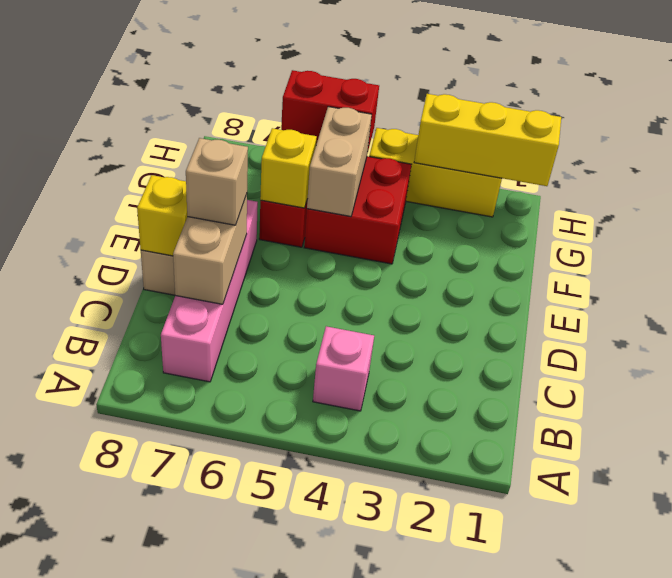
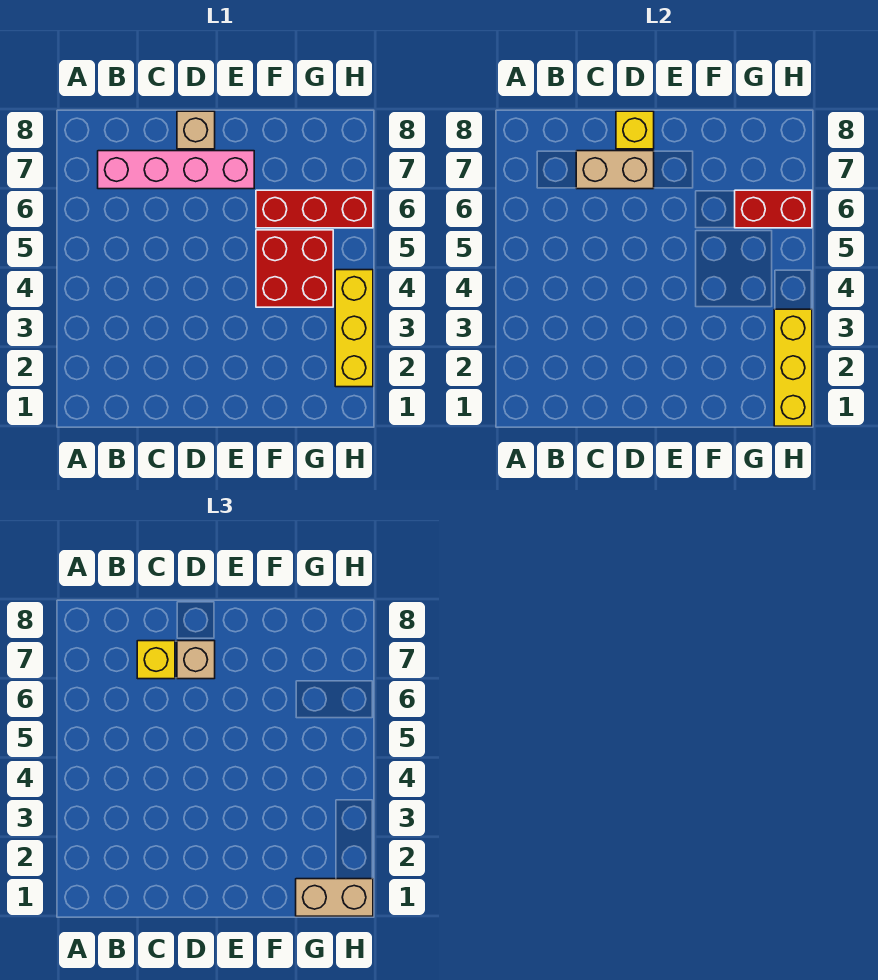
pink brick B4 level 1 -> none
tan brick F5:G5 level 2 -> tan brick G1:H1 level 3
yellow brick F6 level 2 -> yellow brick C7 level 3
red brick H5:H6 level 2 -> red brick G6:H6 level 2

